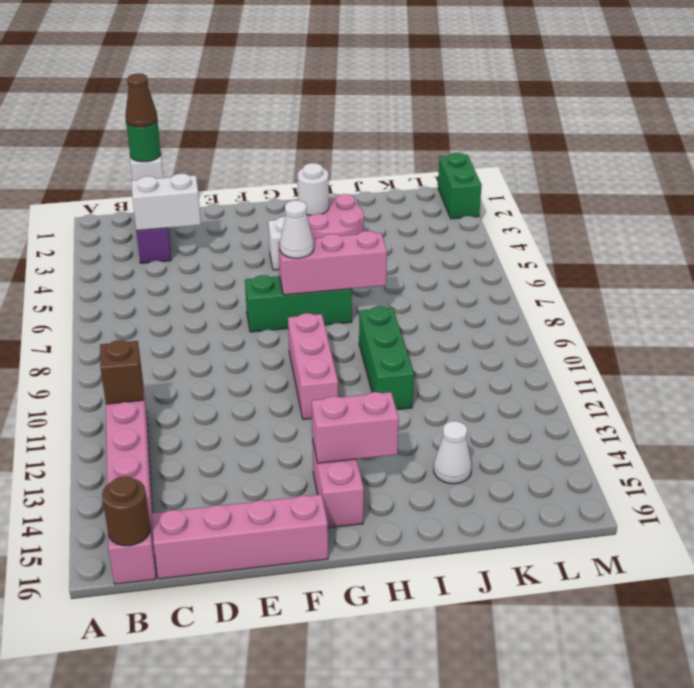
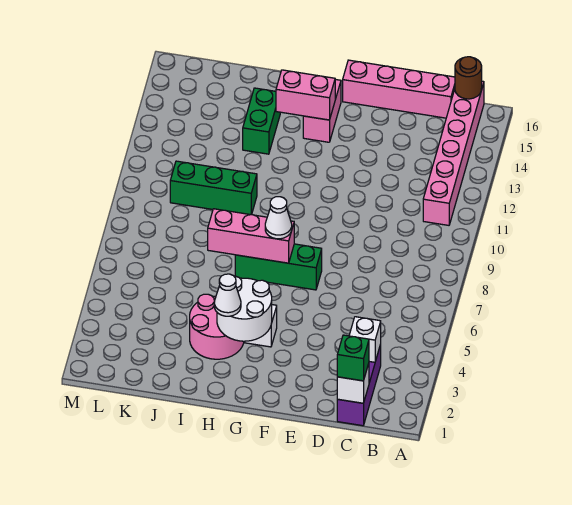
brown brick B11 level 2 -> none
green round brick C1 level 3 -> green brick C1 level 3
brown cone C1 level 4 -> none
white brick C3:D3 level 2 -> white brick C3 level 2
pink brick G9:G11 level 1 -> none
white round brick H3 level 2 -> white round brick G3:H4 level 2
green brick I9:I11 level 1 -> green brick I10:K10 level 1
white cone J14 level 1 -> white cone H3 level 3
green brick M1:M2 level 1 -> green brick I13:I14 level 1

